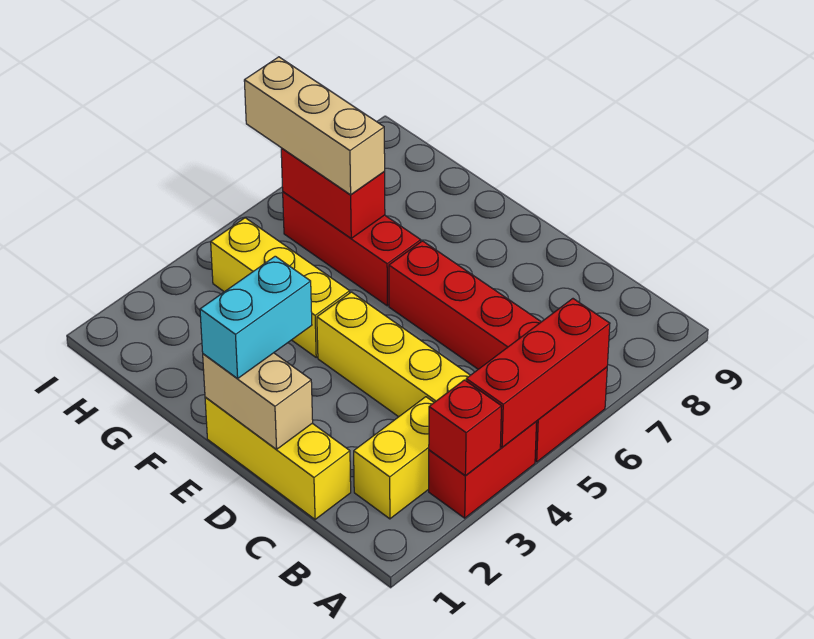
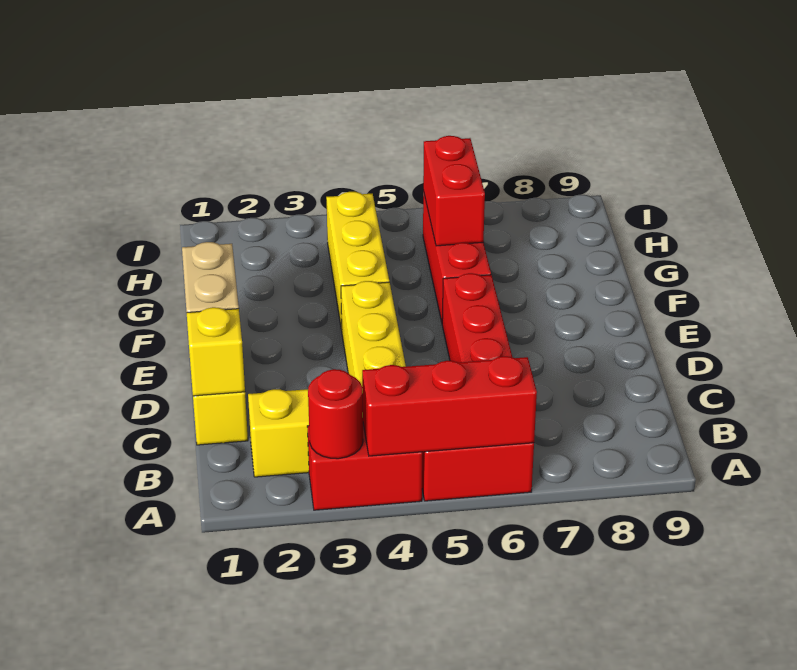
red brick A3 level 2 -> red round brick A3 level 2
none -> yellow brick C1 level 2
cyan brick E1:E2 level 3 -> none
tan brick G6:I6 level 3 -> none

